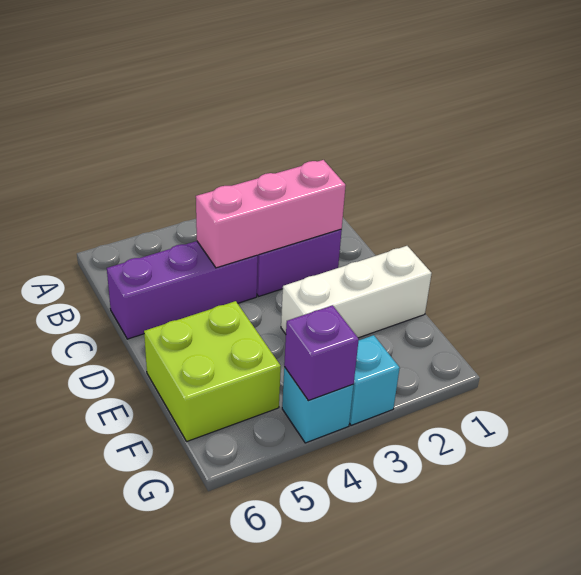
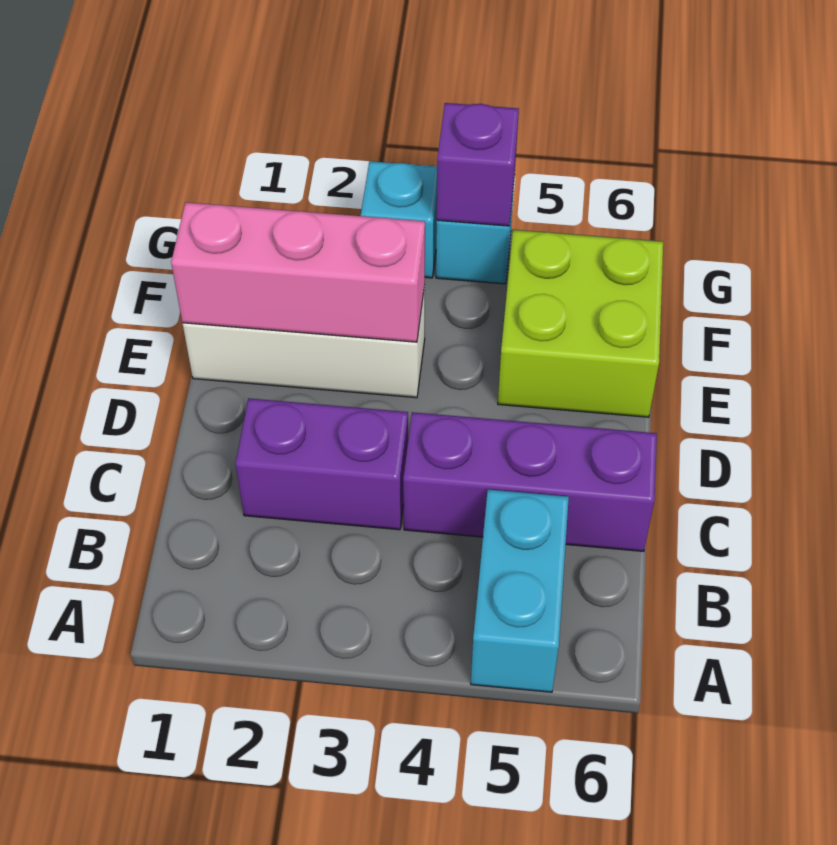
none -> cyan brick A5:B5 level 1
pink brick C2:C4 level 2 -> pink brick E1:E3 level 2

